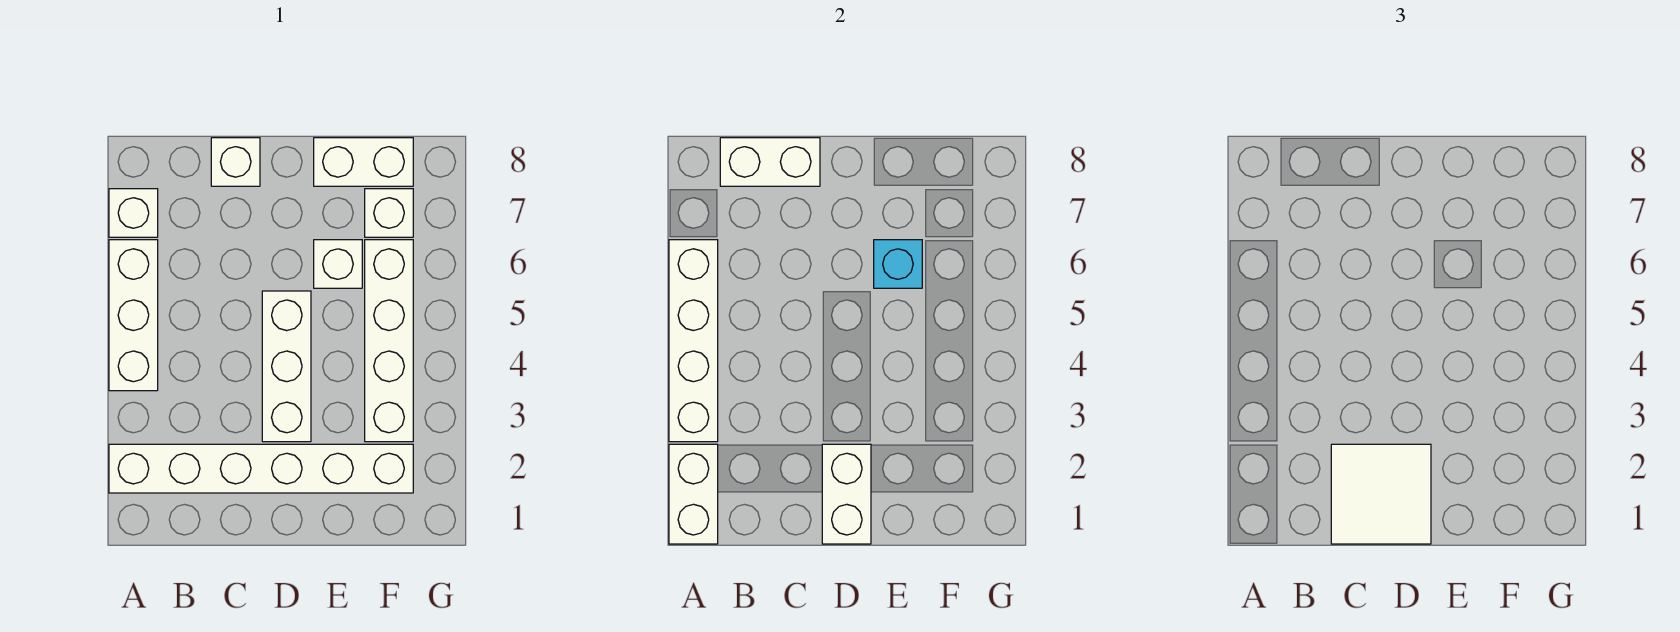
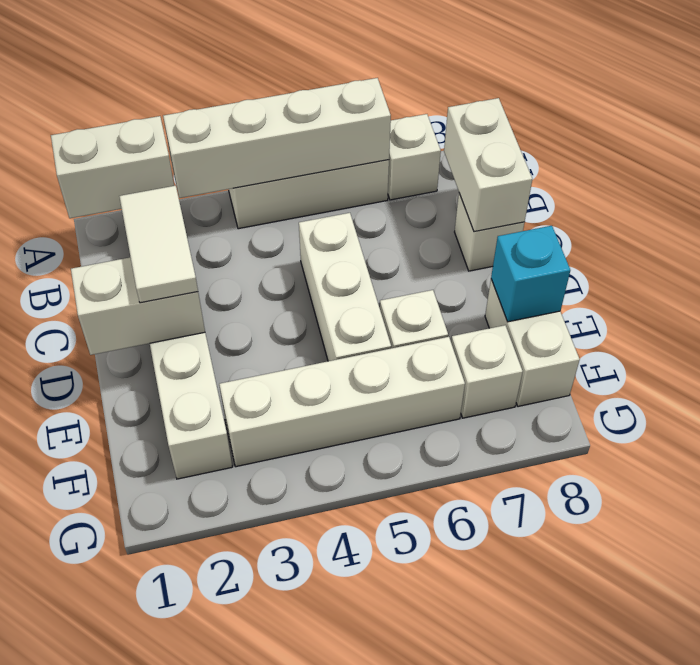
white tile C1:D2 level 3 -> white tile C2:D2 level 3
white brick D3:D5 level 1 -> white brick C5:E5 level 1
cyan brick E6 level 2 -> cyan brick E8 level 2

